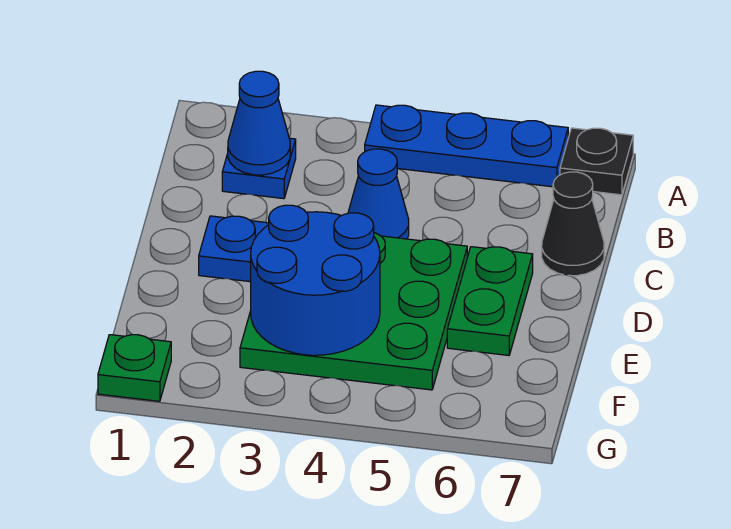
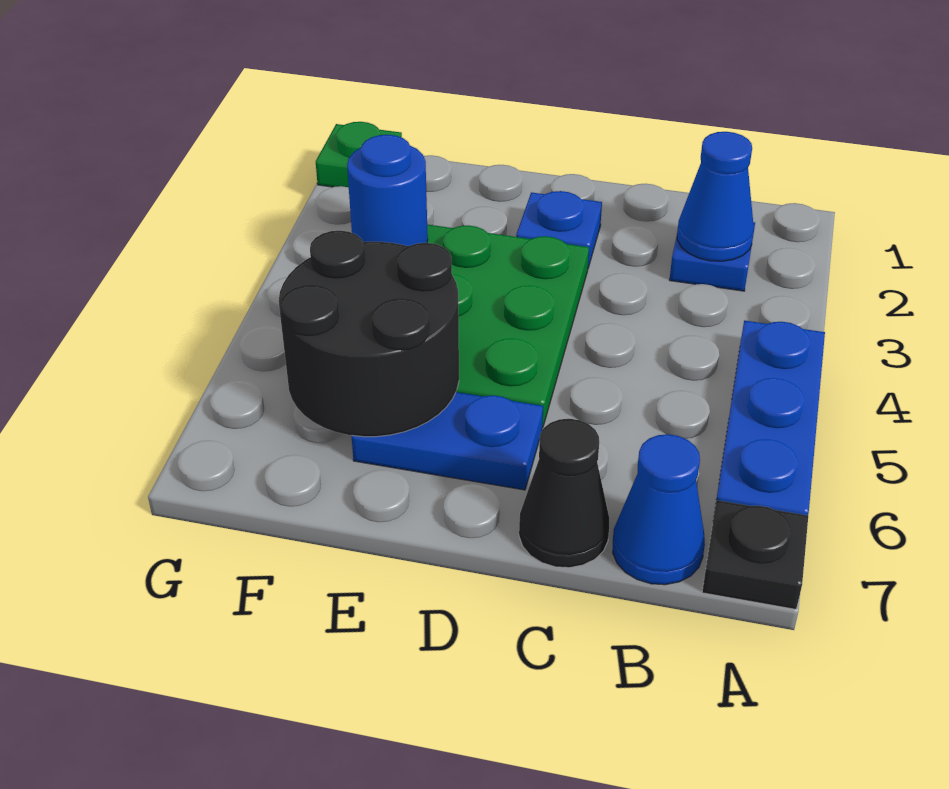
blue cone C4 level 1 -> blue cone B7 level 1
green plate D6:E6 level 1 -> blue plate D6:E6 level 1
blue round brick E3:F4 level 2 -> blue round brick F3 level 2
none -> black round brick E5:F6 level 2

